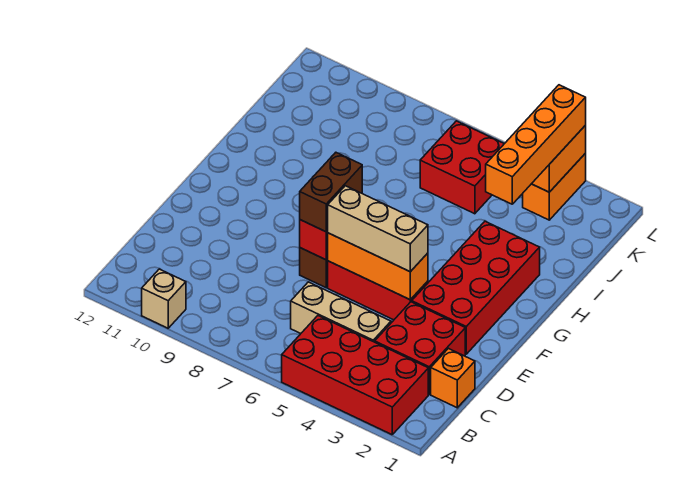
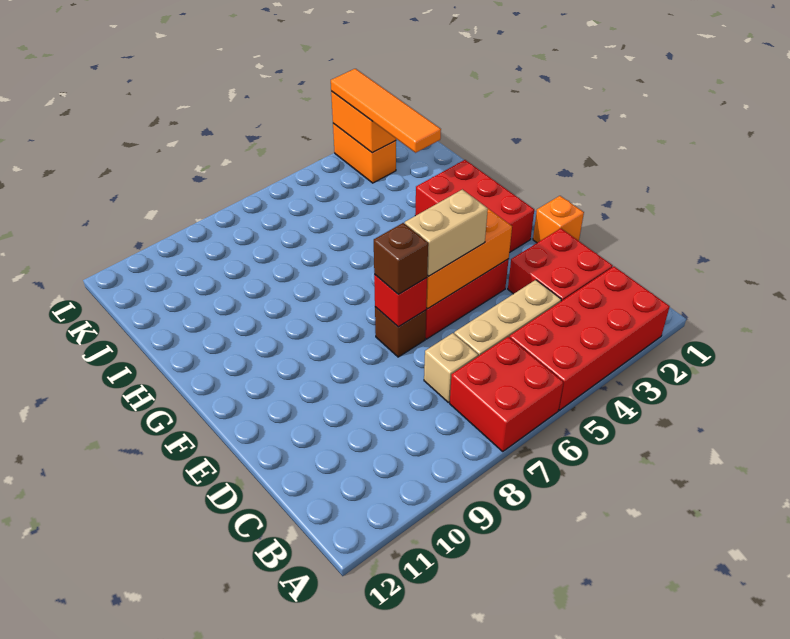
tan brick A10 level 1 -> tan brick C7 level 1
orange brick C1 level 1 -> orange brick E1 level 1
red brick E2:H3 level 1 -> red brick F2:H3 level 1
tan brick E4:E6 level 3 -> tan brick E5:E6 level 3
brown brick E7:F7 level 3 -> brown brick E7 level 3
orange brick I3:L3 level 3 -> orange tile I3:L3 level 3
red brick J5:K6 level 1 -> red brick A6:B7 level 1

